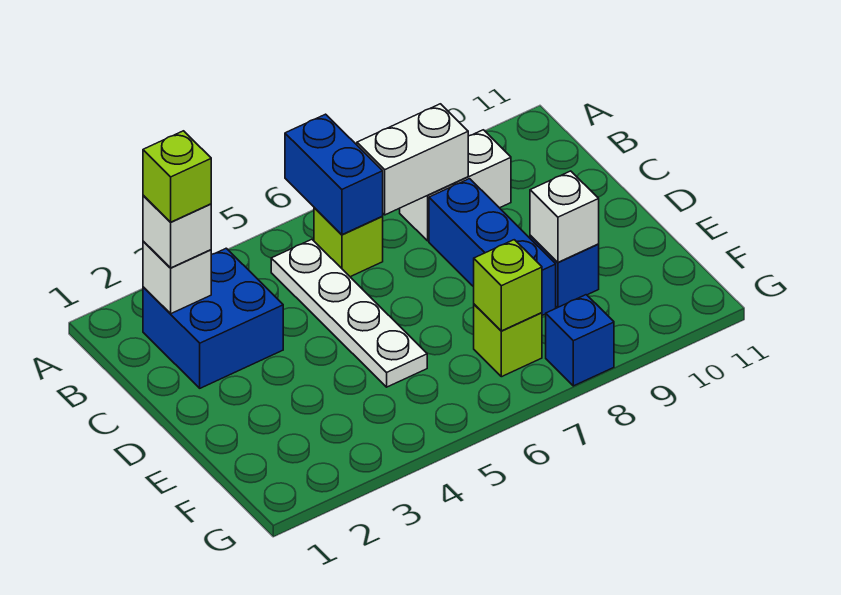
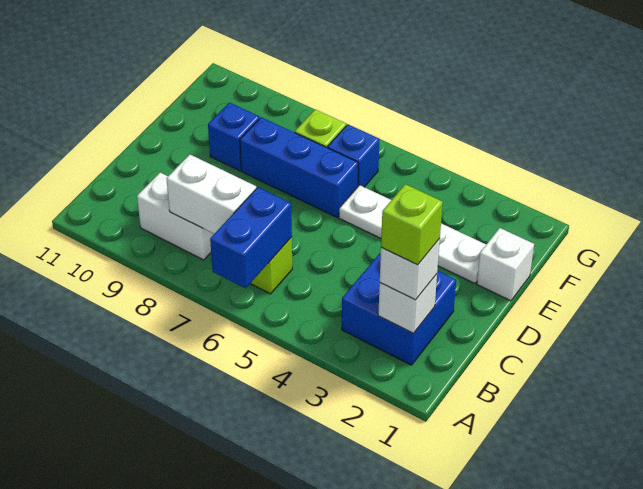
white plate B5:E5 level 1 -> white plate E2:E5 level 1
blue brick C8:E8 level 1 -> blue brick E6:E8 level 1
white brick E9 level 2 -> white brick E1 level 1
lime brick F7 level 2 -> none
blue brick G8 level 1 -> blue brick F6 level 1

